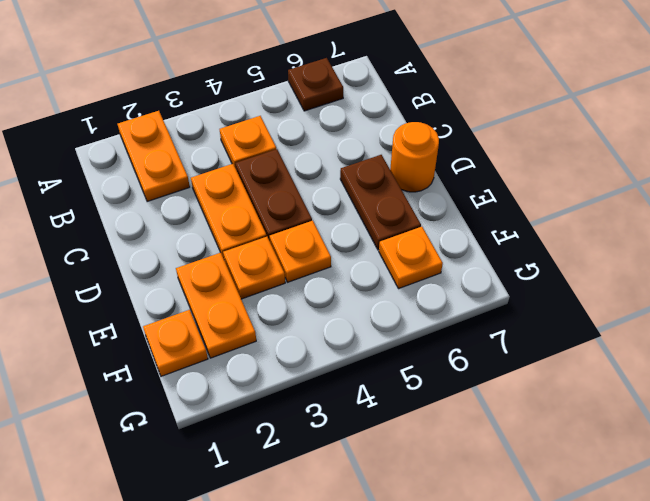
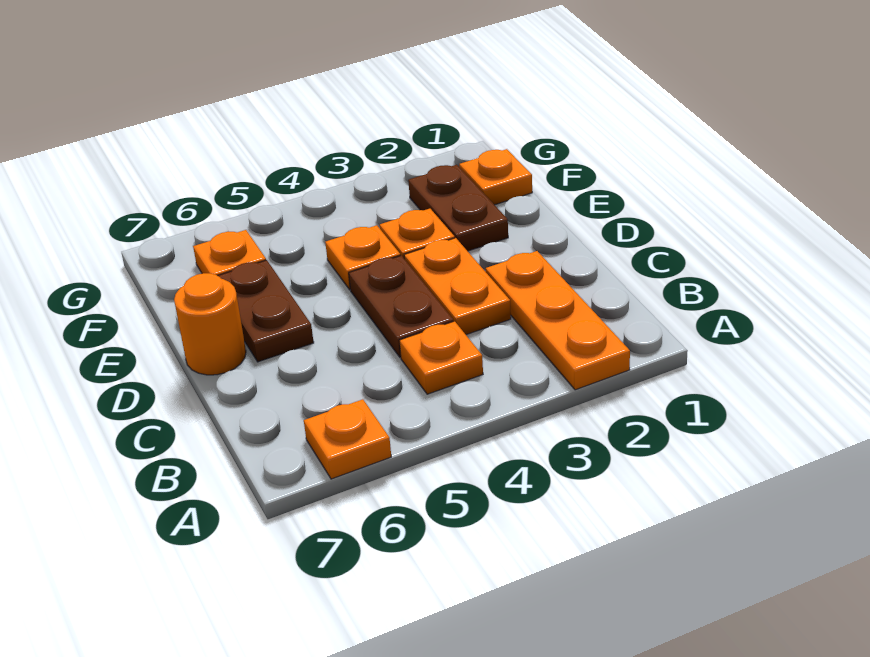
orange plate A2:B2 level 1 -> orange plate A2:C2 level 1
brown plate A6 level 1 -> orange plate A6 level 1
orange plate E2:F2 level 1 -> brown plate E2:F2 level 1

